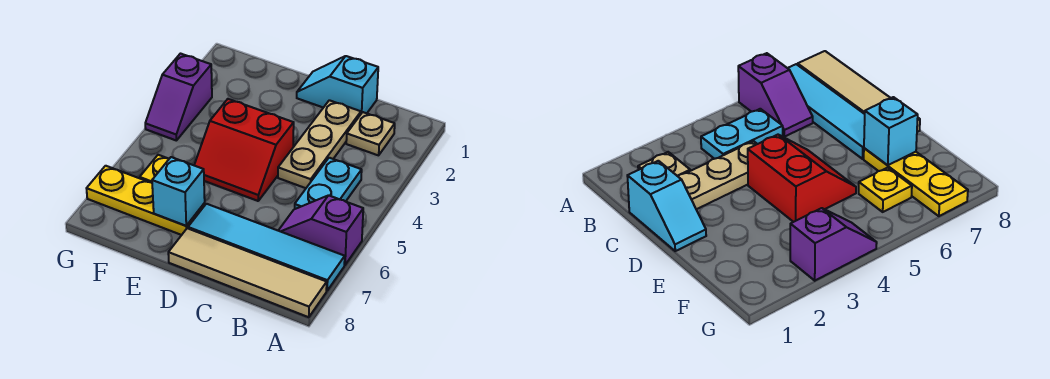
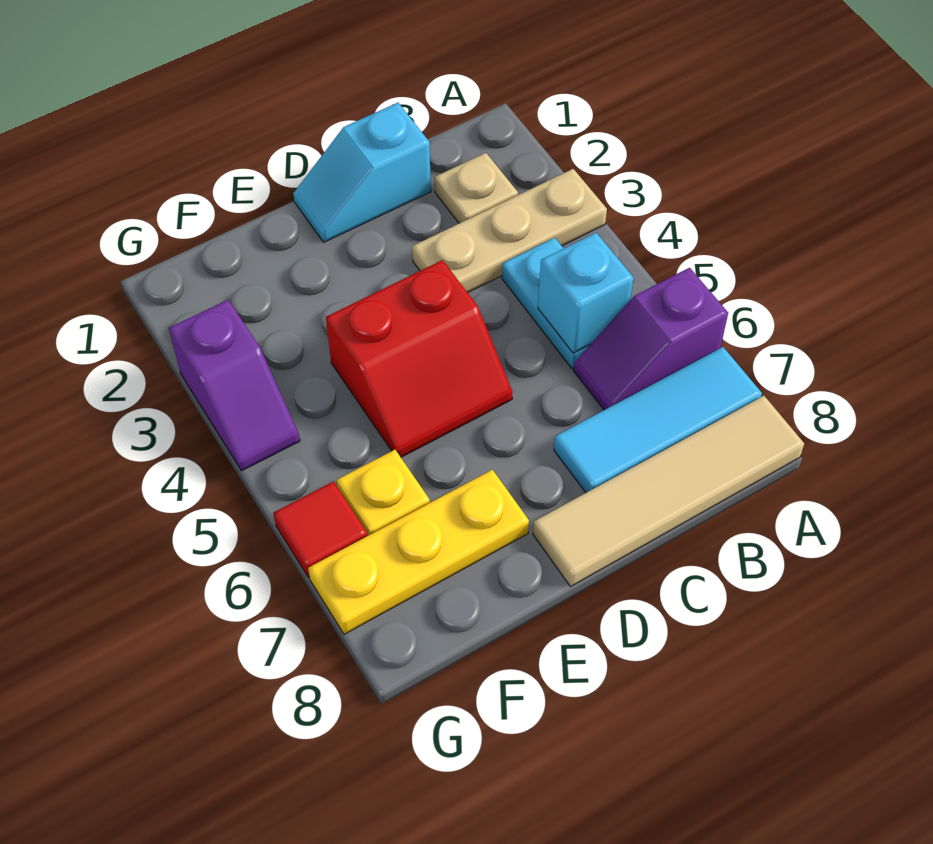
cyan tile A7:D7 level 1 -> cyan tile A7:C7 level 1
tan plate C2:C4 level 1 -> tan plate A3:C3 level 1
cyan brick E7 level 2 -> cyan brick B5 level 2
none -> red tile G6 level 1

